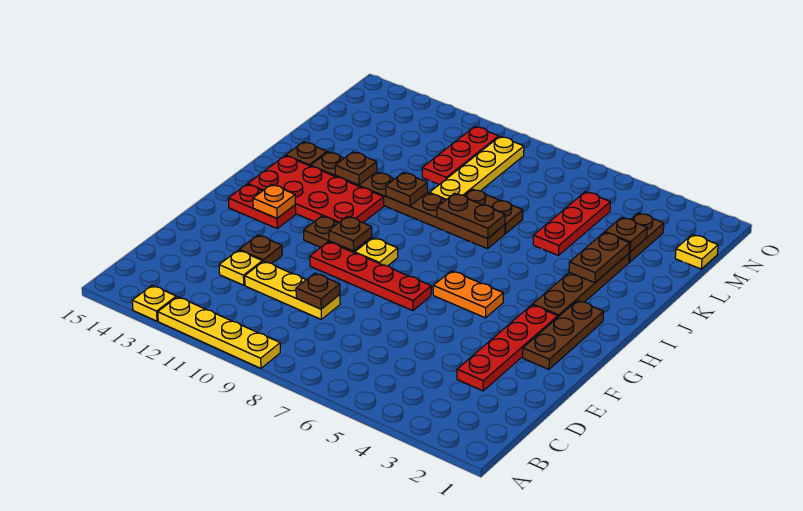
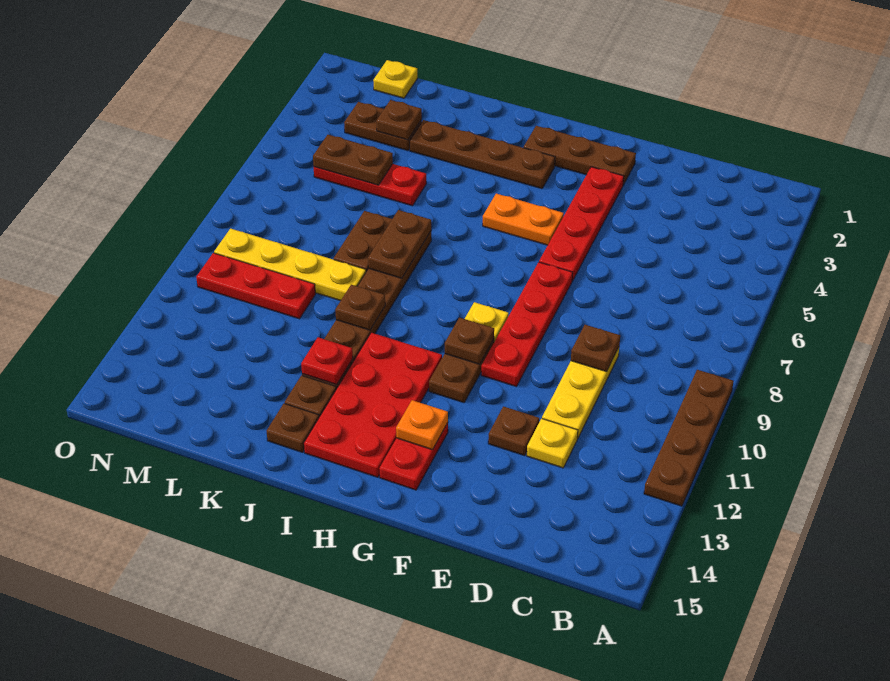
yellow plate A9:A12 level 1 -> brown plate A9:A12 level 1
yellow plate A13 level 1 -> none
red plate D3:G3 level 1 -> red plate F3:F6 level 1
orange plate G5:G6 level 1 -> orange plate G5:H5 level 1
brown plate J3:K3 level 2 -> brown plate L5:M5 level 2
brown plate J12 level 2 -> red plate J12 level 2

